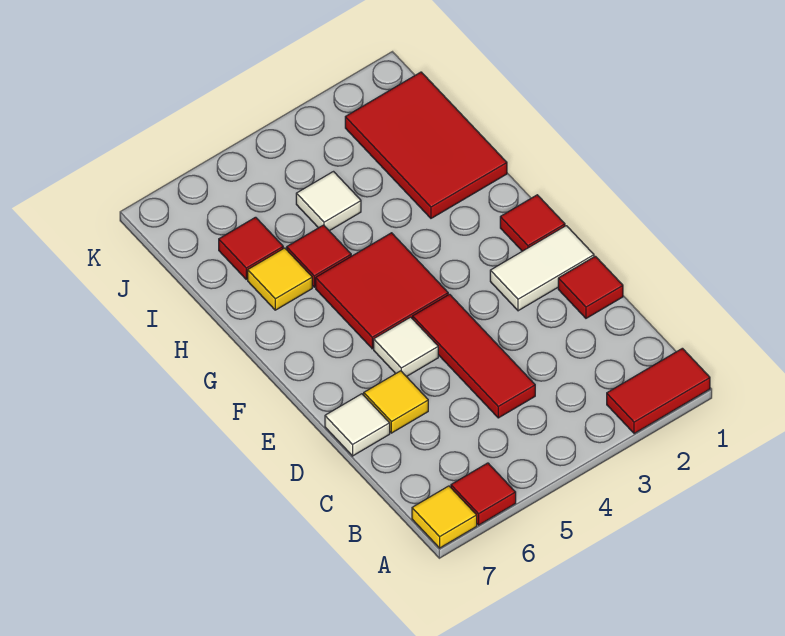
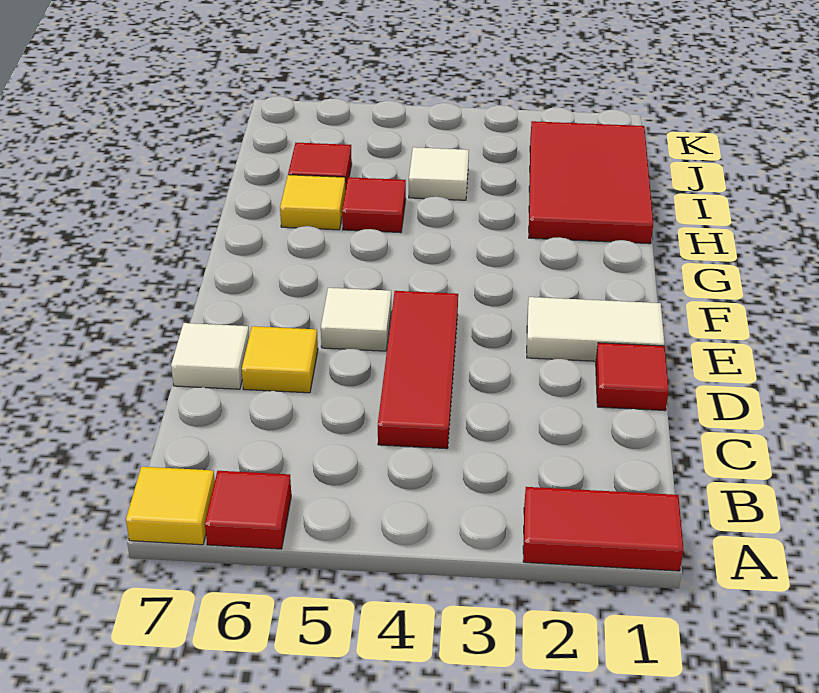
red tile F1 level 1 -> none
red tile F4:G5 level 1 -> none

